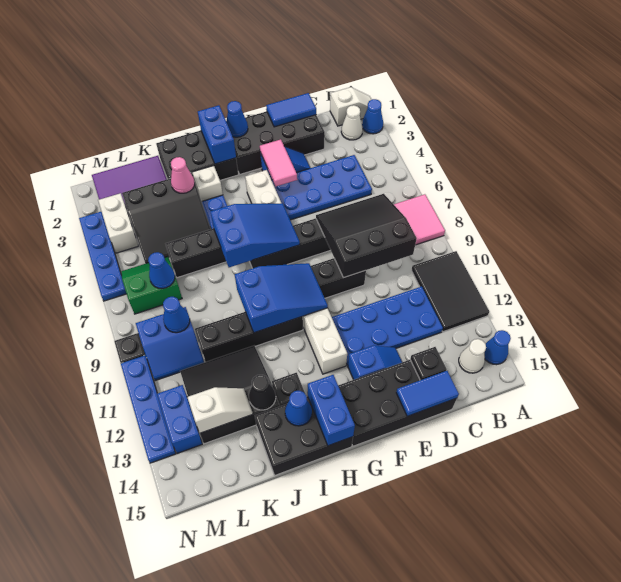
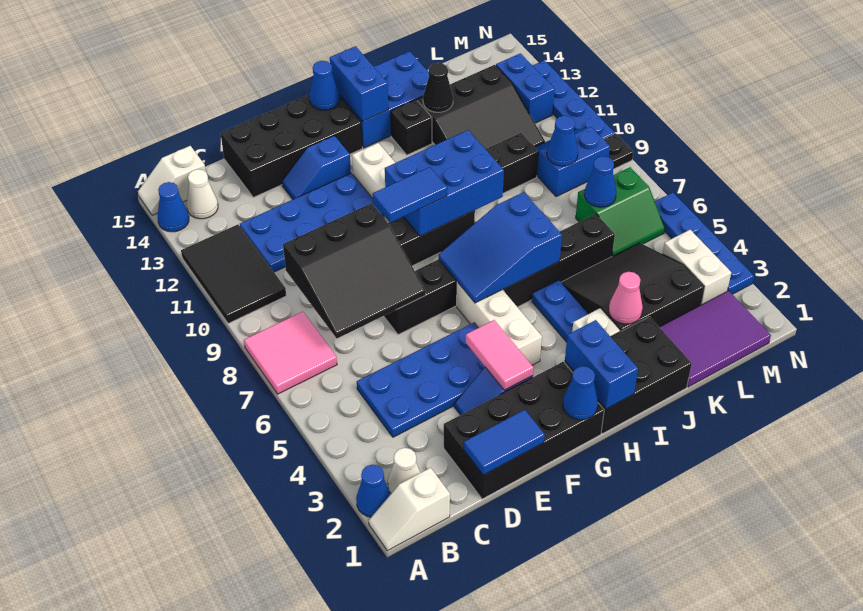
black plate D14 level 2 -> none
blue tile D15:E15 level 2 -> blue tile F9:G9 level 3
blue slope G9:I10 level 2 top I -> blue brick G9:I10 level 2
black brick H14:J15 level 1 -> blue brick H14:J15 level 1
blue cone I14 level 2 -> blue cone G15 level 2
white slope K13:L13 level 2 top L -> white slope A15:B15 level 1 top B

